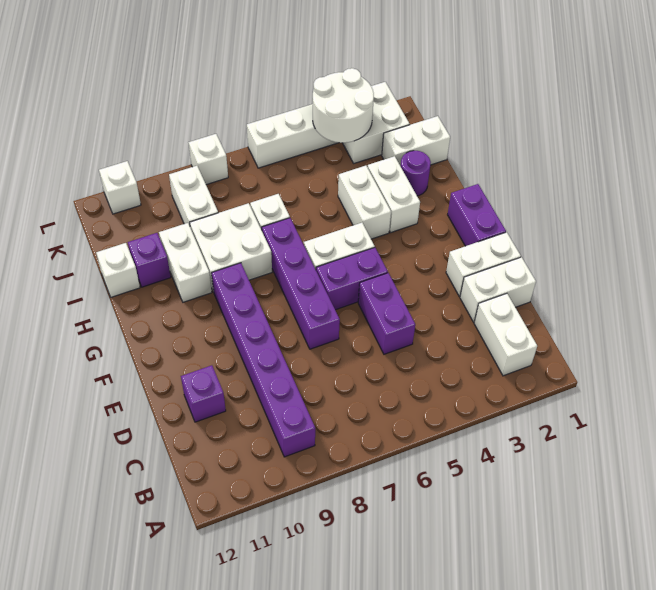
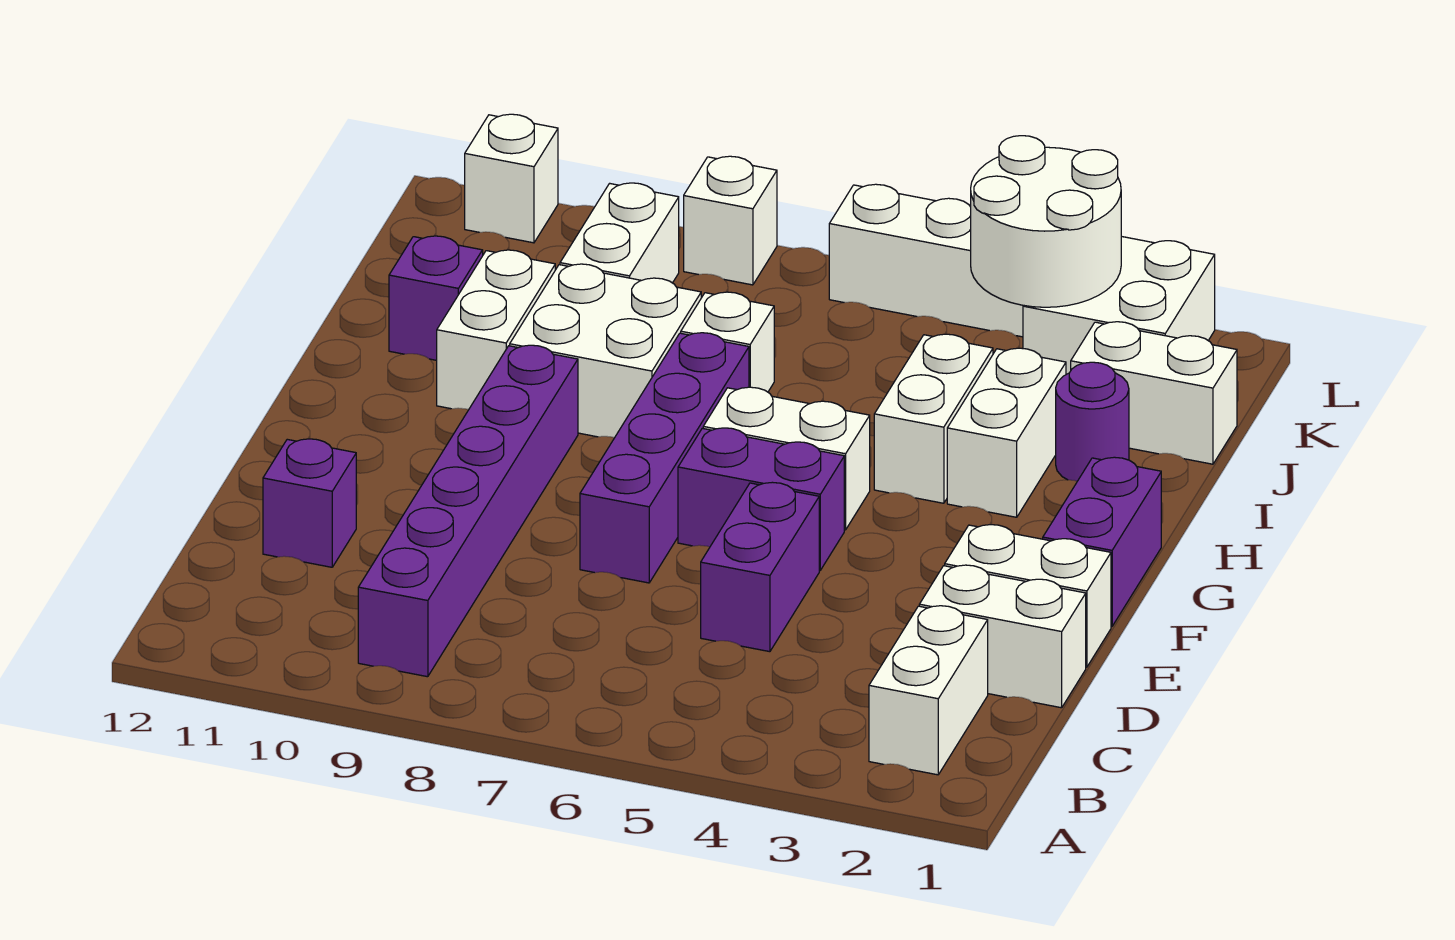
white brick I12 level 1 -> none

